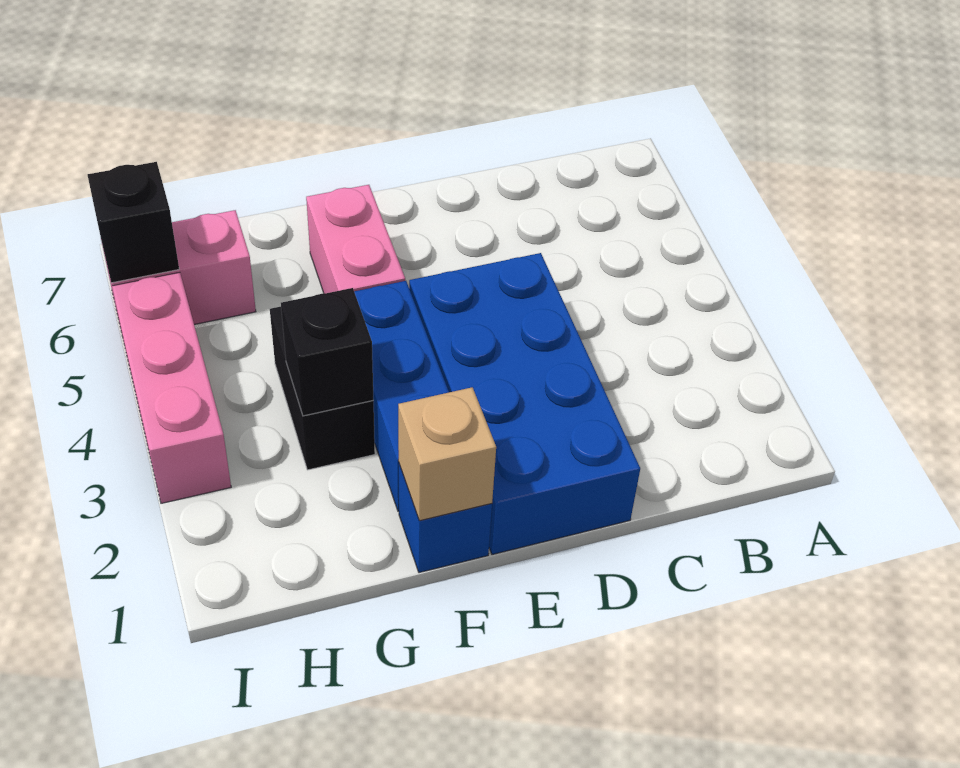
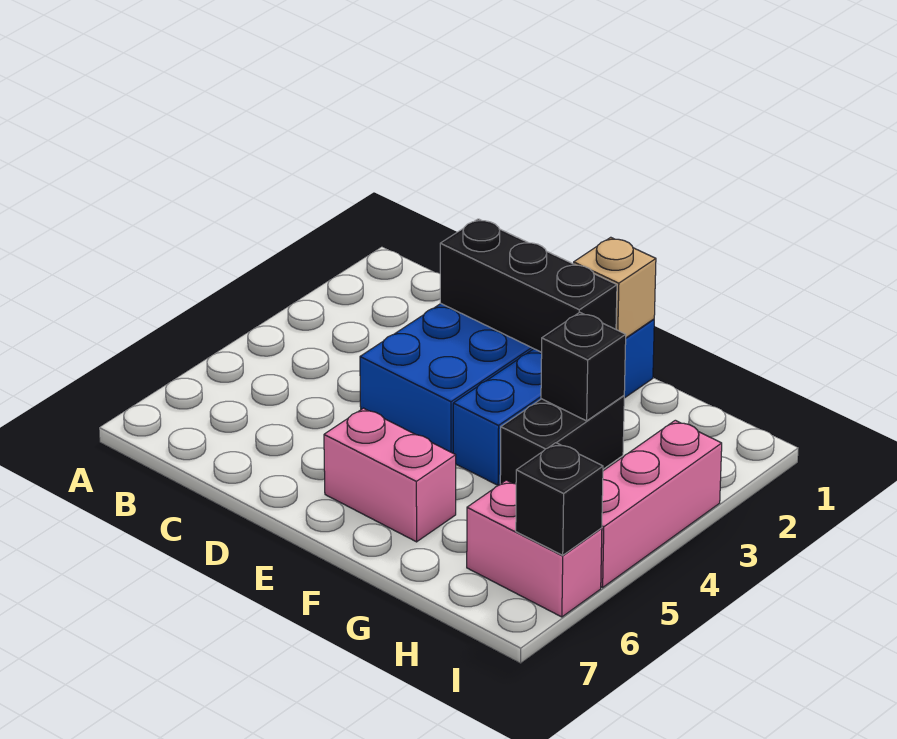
none -> black brick D2:F2 level 2
pink brick F5:F6 level 1 -> pink brick E6:F6 level 1

